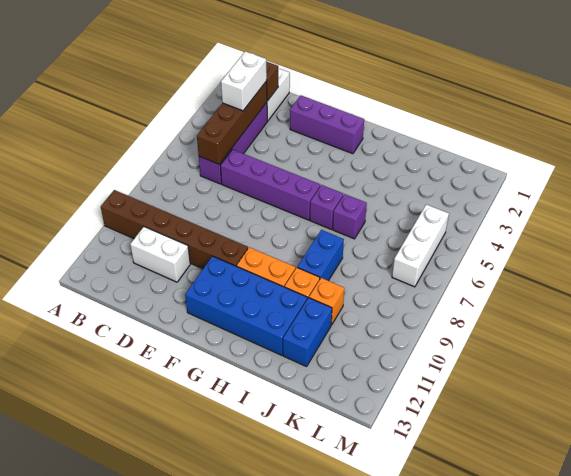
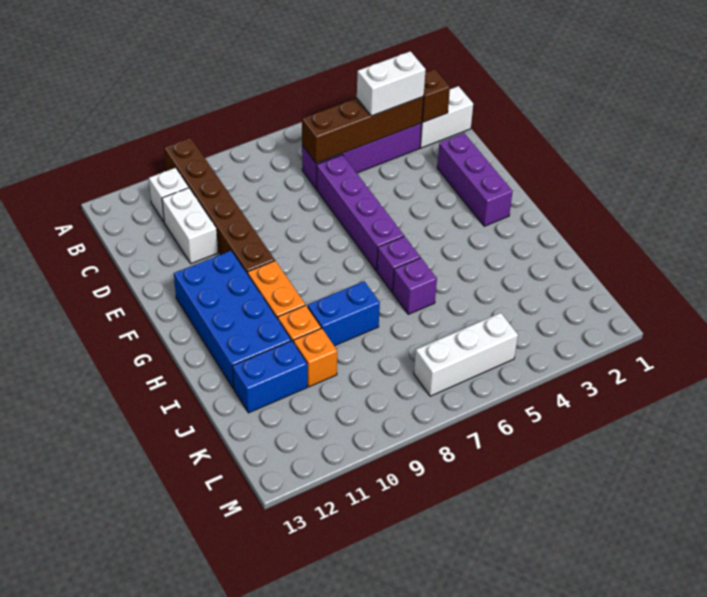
none -> white brick B11 level 1

